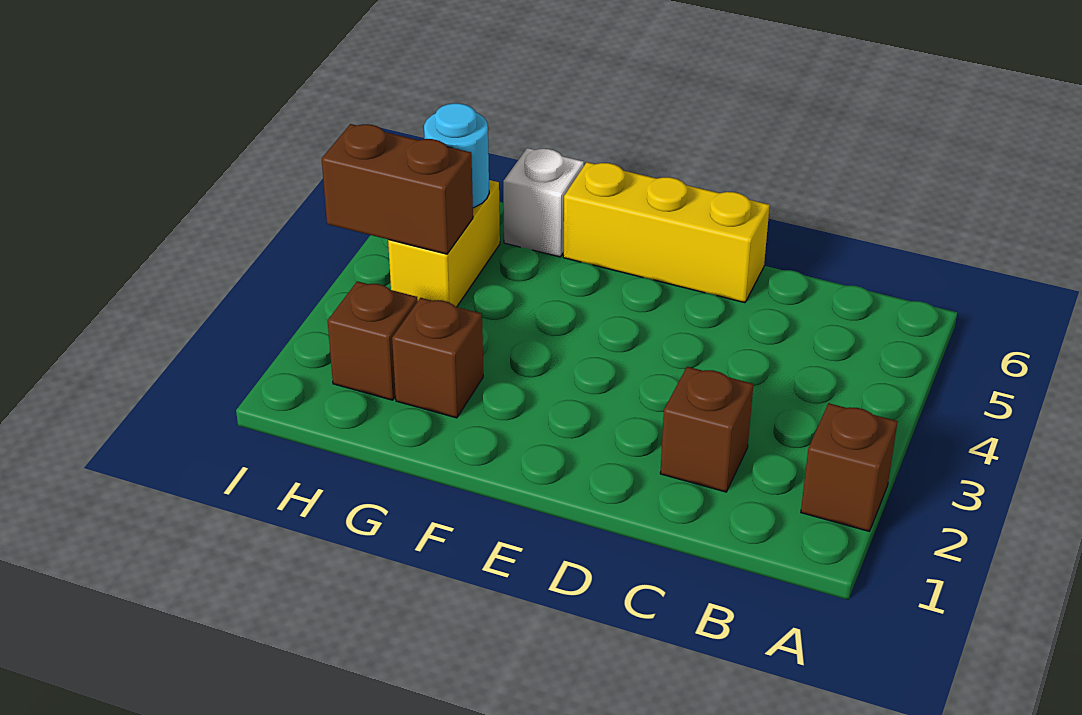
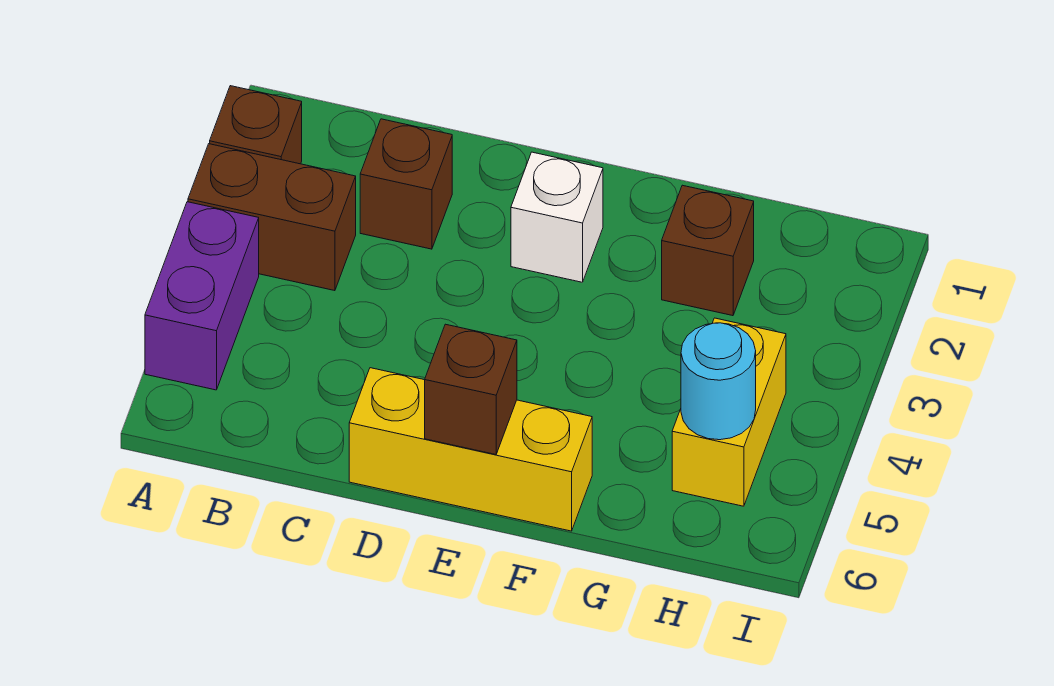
none -> purple brick A4:A5 level 1
white brick G6 level 1 -> white brick E2 level 1
brown brick H2 level 1 -> brown brick E6 level 2
brown brick H4:I4 level 2 -> brown brick A3:B3 level 1

